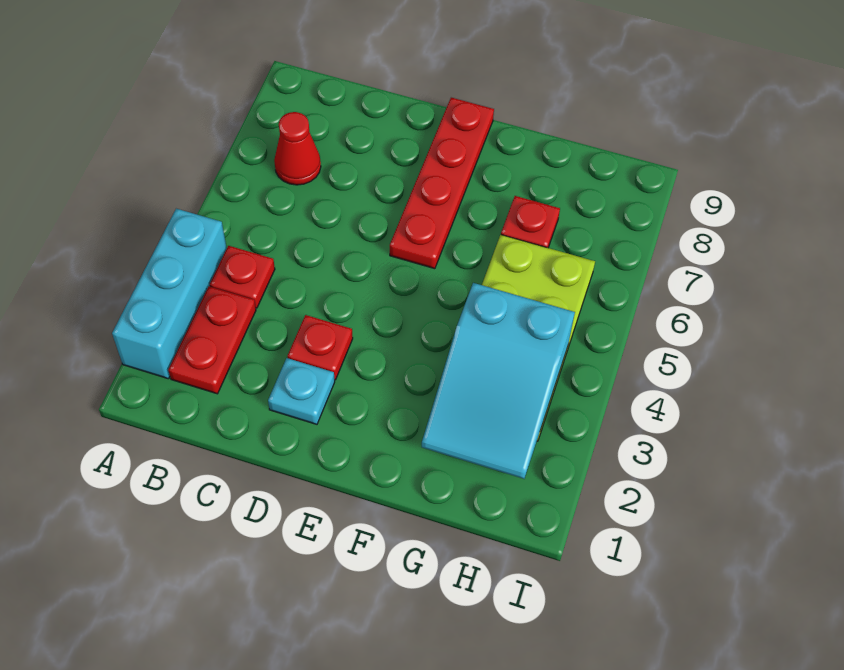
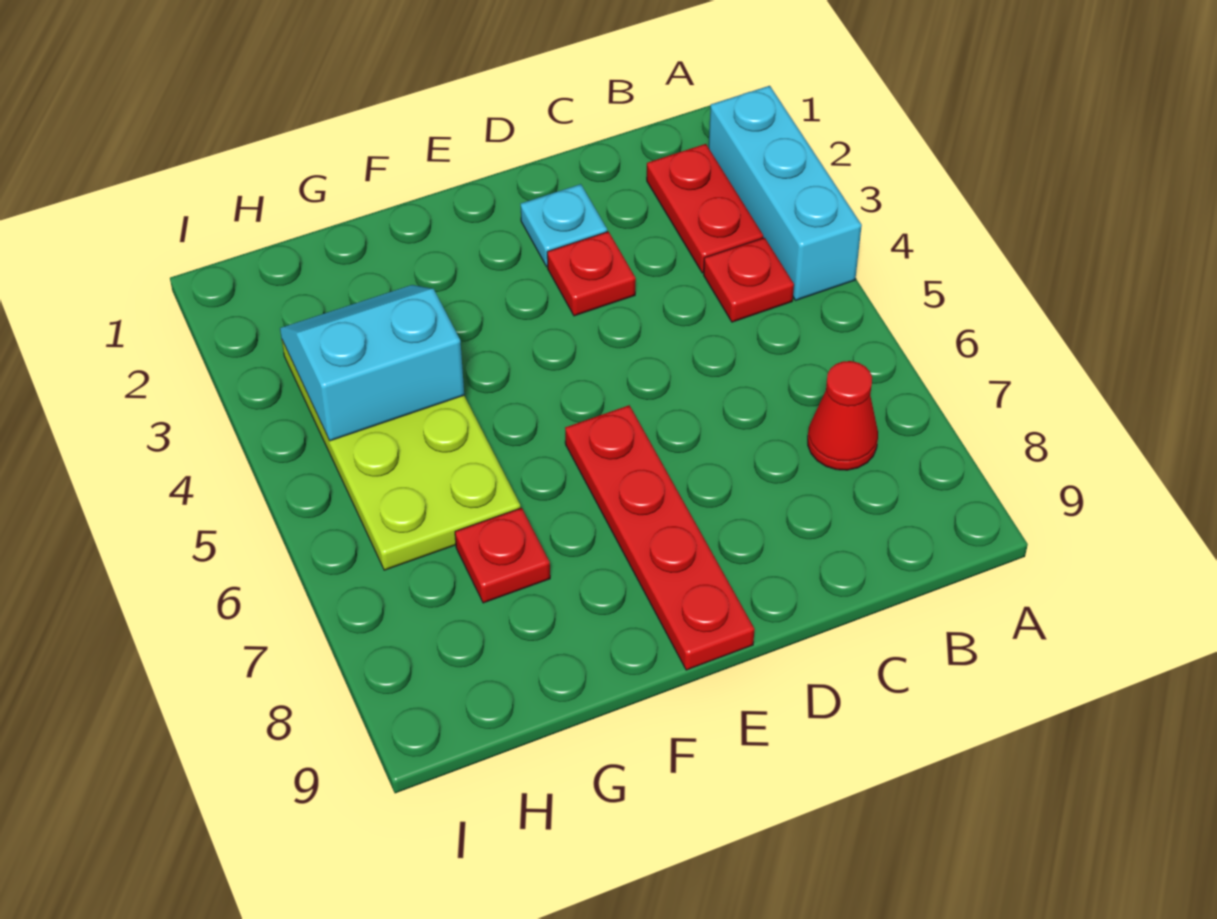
cyan slope G2:H4 level 2 top 4 -> cyan slope G3:H4 level 2 top 4

